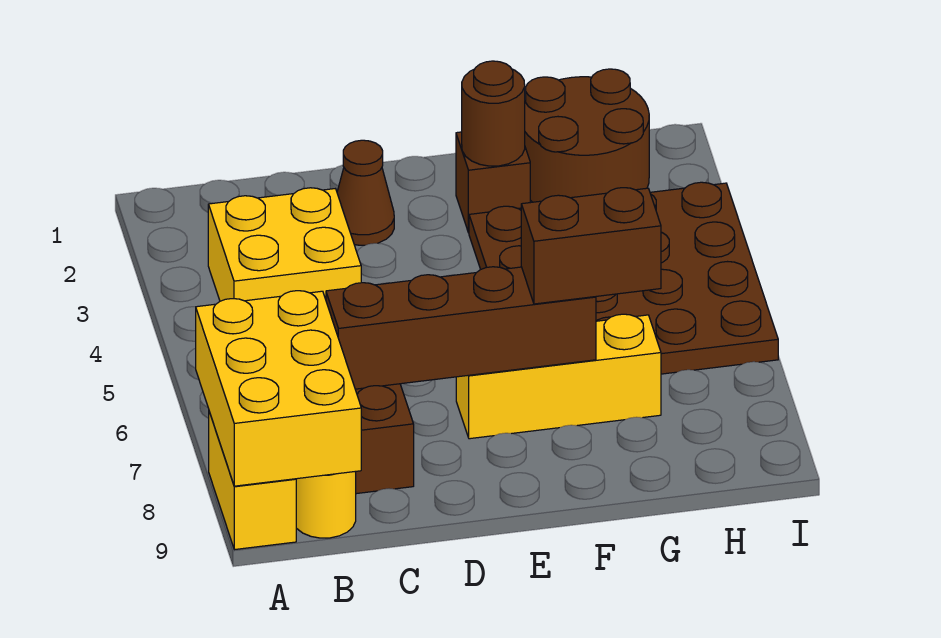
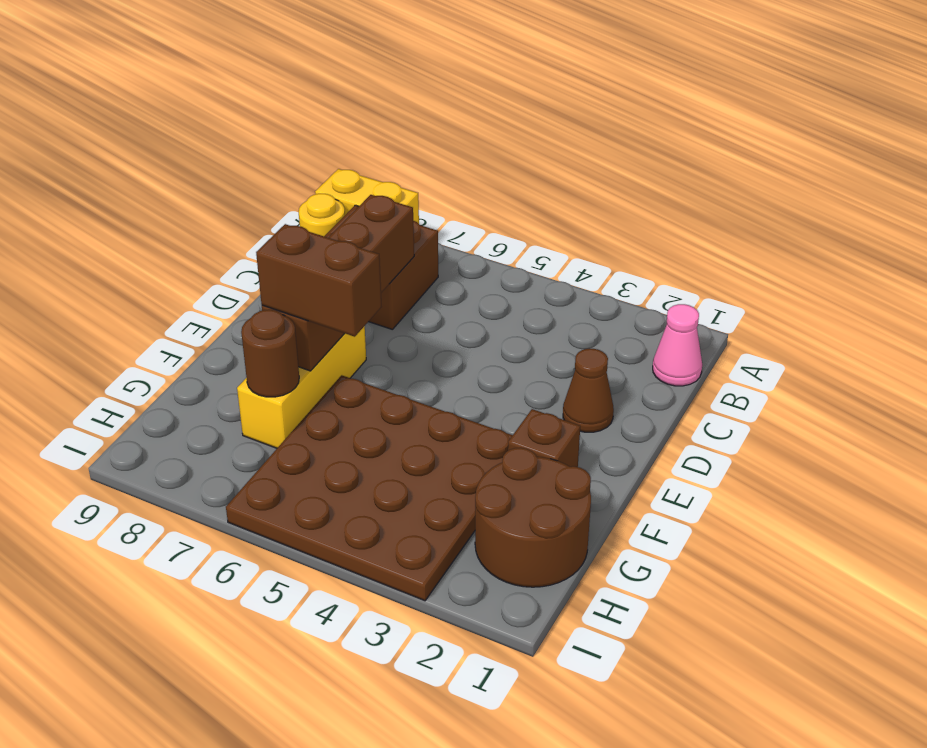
yellow brick A7:B9 level 2 -> none
none -> pink cone B1 level 1
yellow brick B3:C4 level 1 -> none
brown round brick F2 level 2 -> brown round brick G7 level 2
brown brick F7:G7 level 3 -> brown brick F6:F7 level 3

